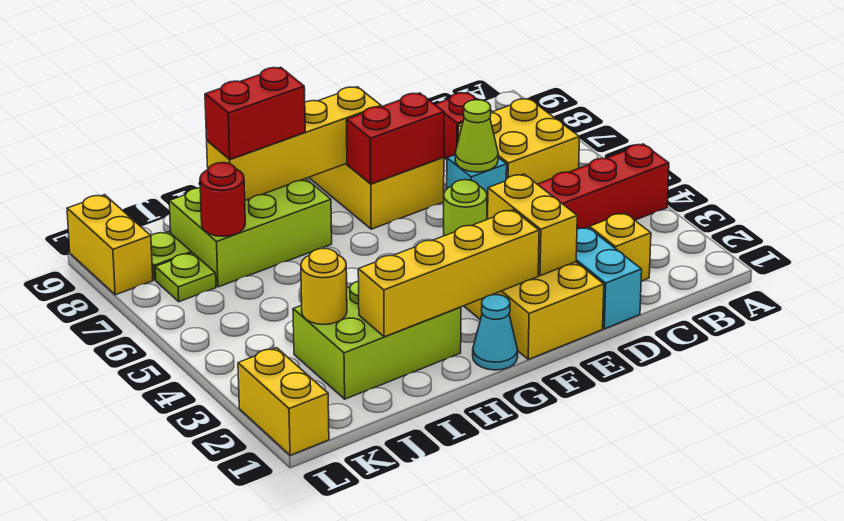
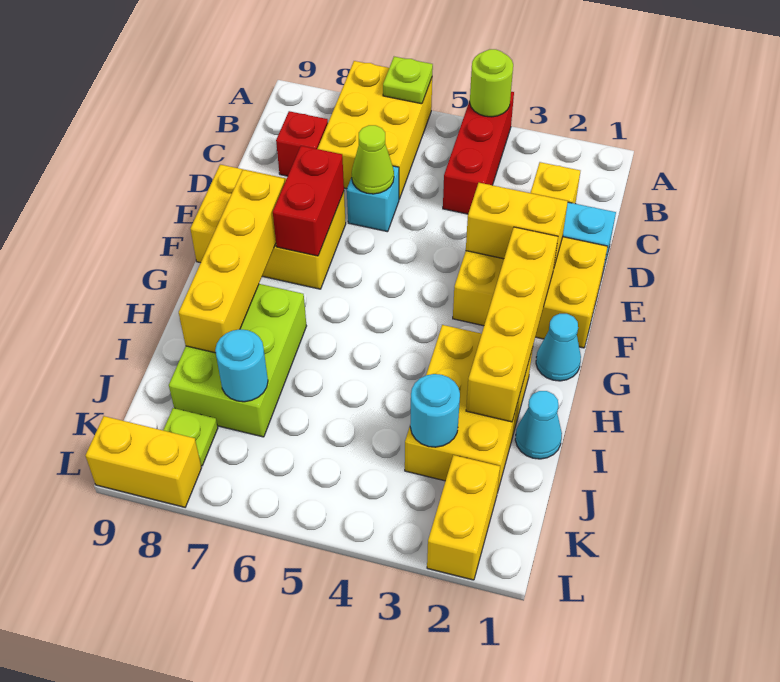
yellow brick B6:C7 level 1 -> yellow brick A6:C7 level 1
lime round brick E5 level 1 -> lime round brick A4 level 2
lime brick H2:J3 level 1 -> yellow brick H2:J3 level 1
red brick H8:I8 level 3 -> none
none -> cyan cone I1 level 1
yellow round brick J3 level 2 -> cyan round brick J3 level 2
red round brick J7 level 2 -> cyan round brick J7 level 2
lime plate K7 level 1 -> lime plate A6 level 2
yellow brick L1:L2 level 1 -> yellow brick K2:L2 level 1

